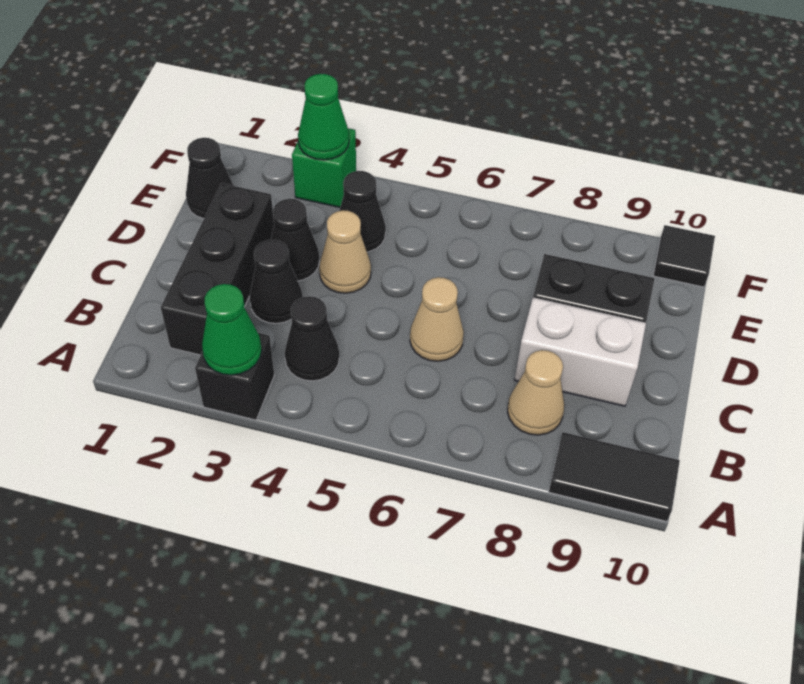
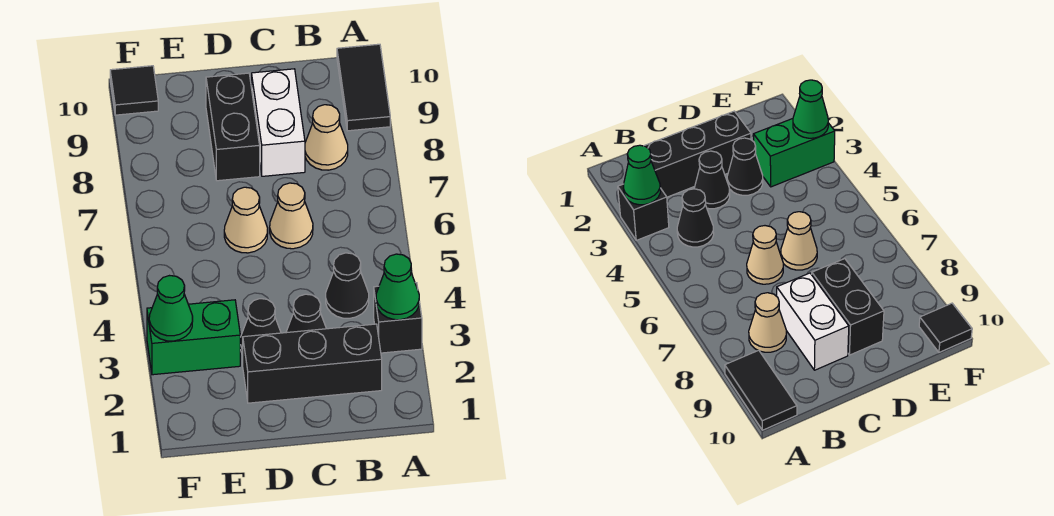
tan cone D4 level 1 -> tan cone D6 level 1
black cone E1 level 1 -> none
black cone E4 level 1 -> none
green brick F3 level 1 -> green brick E3:F3 level 1

